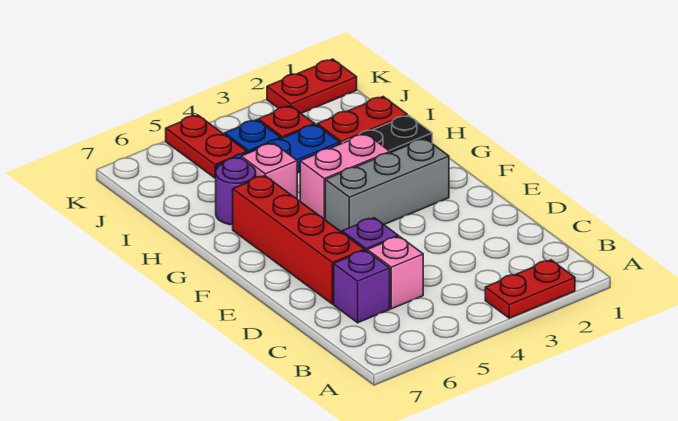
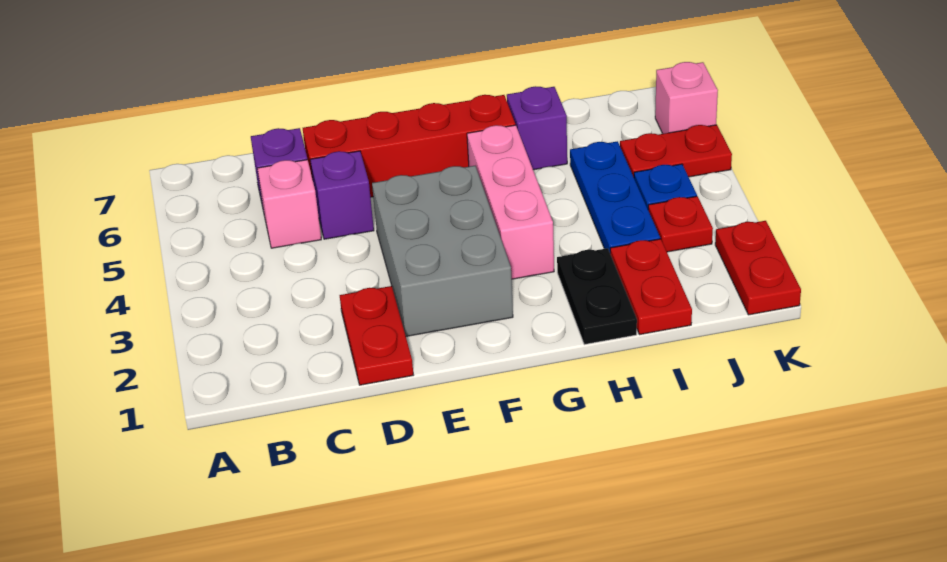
red plate A2:A3 level 1 -> red plate D1:D2 level 1
grey brick F2:F4 level 1 -> grey brick E2:F4 level 1
pink brick G3:G4 level 1 -> pink brick G3:G5 level 1
pink brick H5 level 1 -> pink brick K6 level 1
purple round brick H6 level 1 -> purple brick H6 level 1

